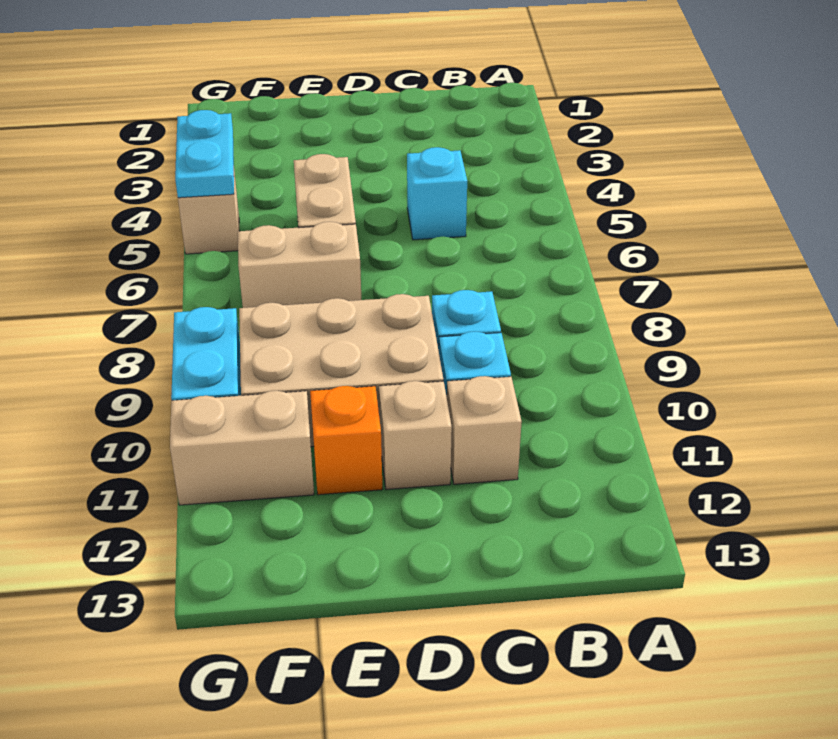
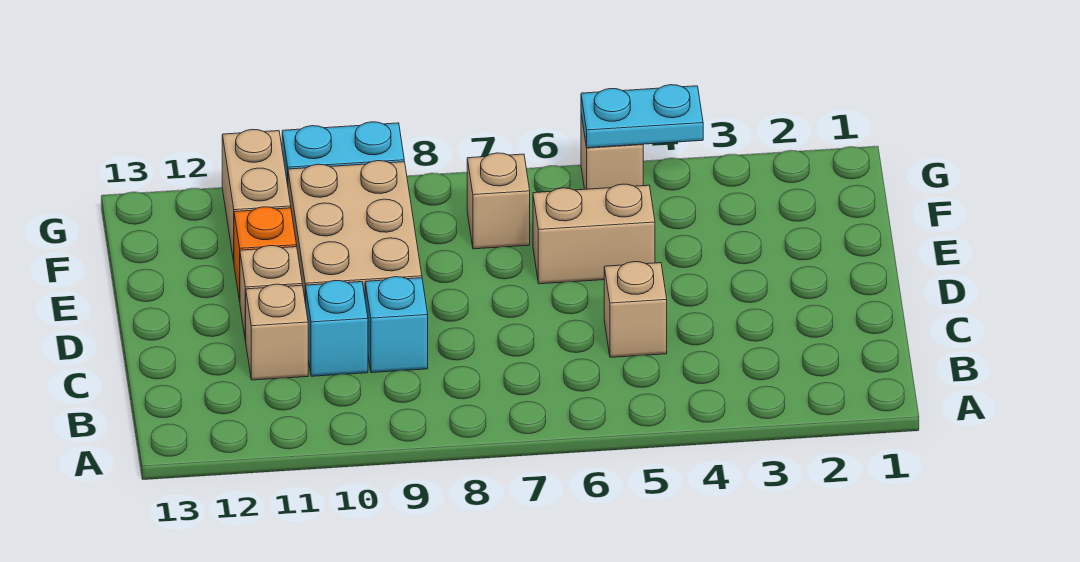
cyan brick C5 level 1 -> tan brick C5 level 1
tan brick E7:F7 level 1 -> tan brick F7 level 1

